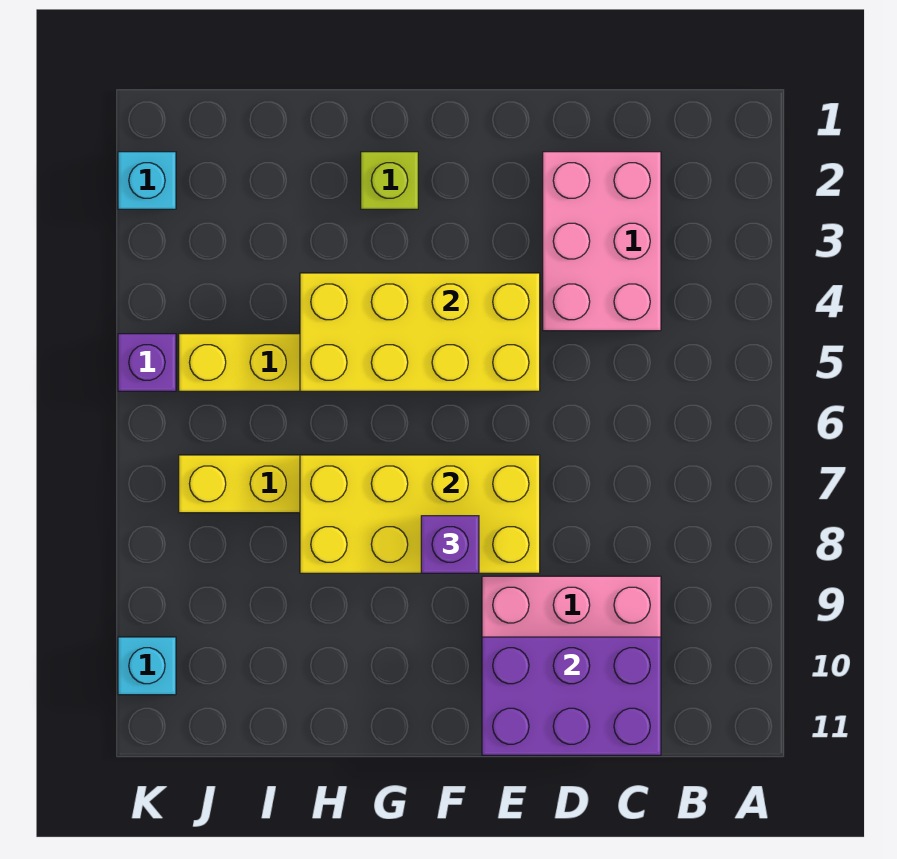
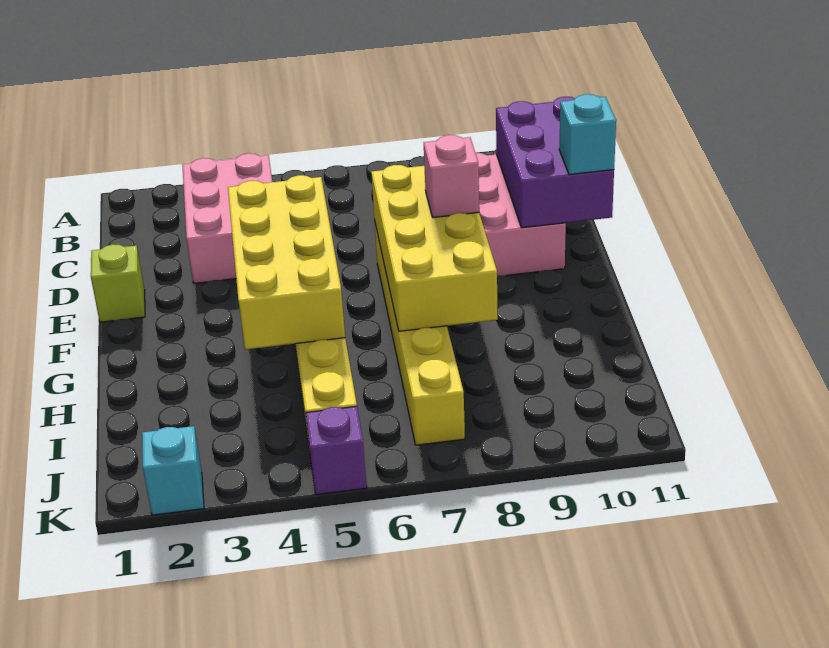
pink brick C2:D4 level 1 -> pink brick B3:D4 level 1
purple brick F8 level 3 -> pink brick F8 level 3
lime brick G2 level 1 -> lime brick E1 level 1
cyan brick K10 level 1 -> cyan brick E11 level 3

